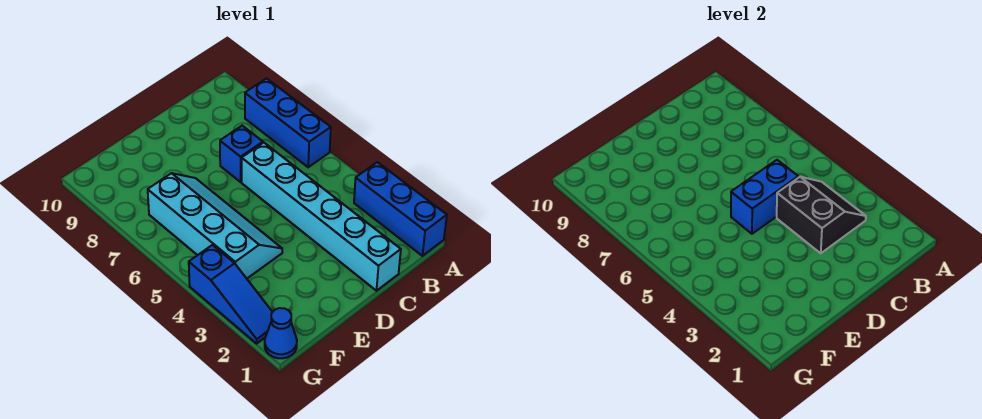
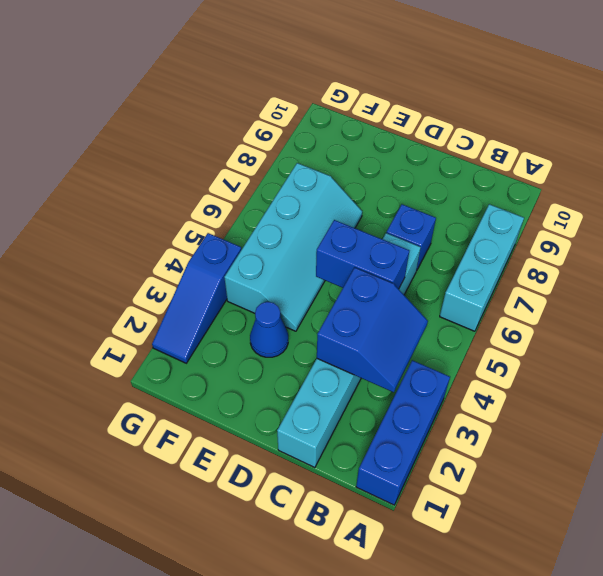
blue brick A6:A8 level 1 -> cyan brick A6:A8 level 1
black slope B3:C4 level 2 top C -> blue slope B3:C4 level 2 top C
blue cone G1 level 1 -> blue cone E3 level 1

